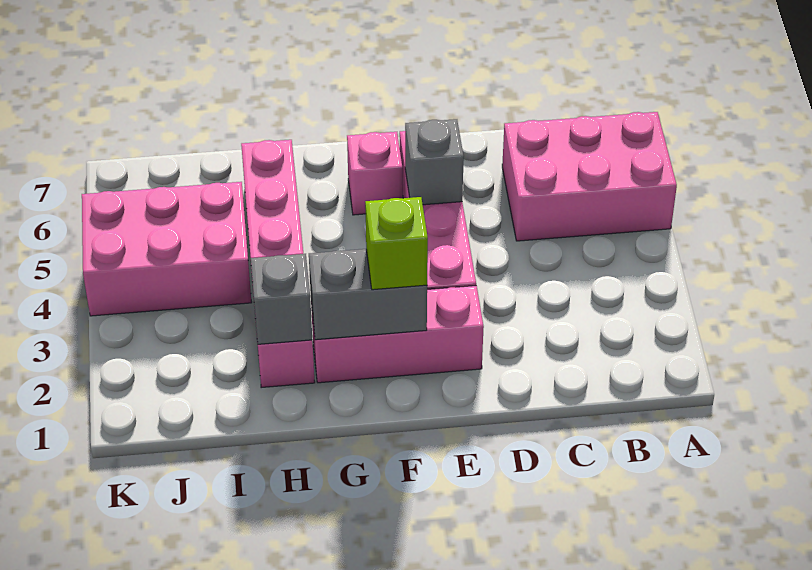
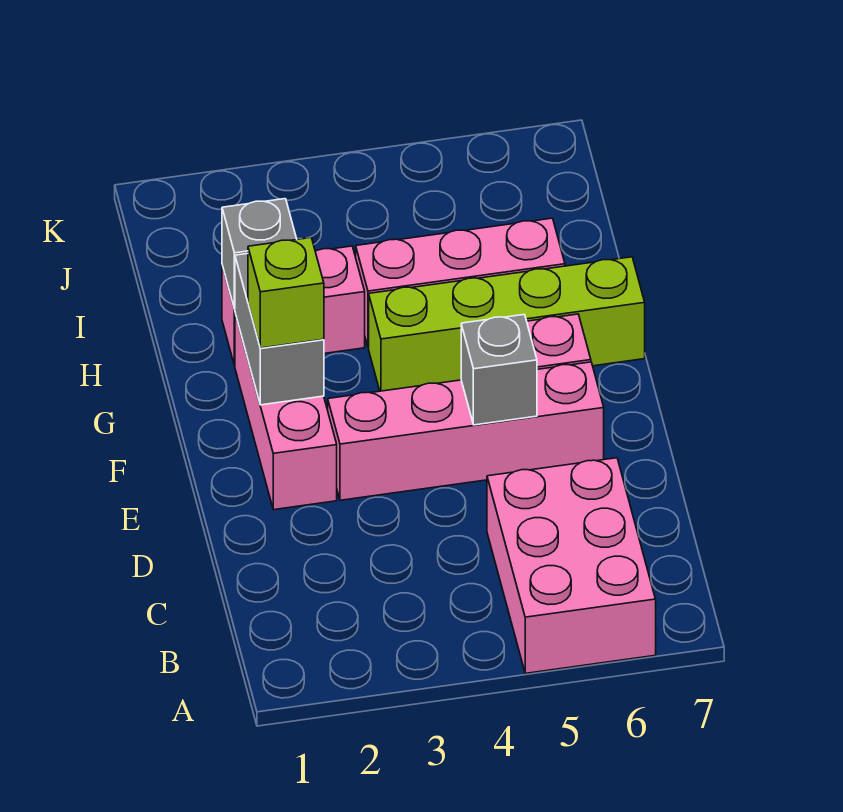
none -> lime brick G4:G7 level 1
pink brick I4:K5 level 1 -> none

